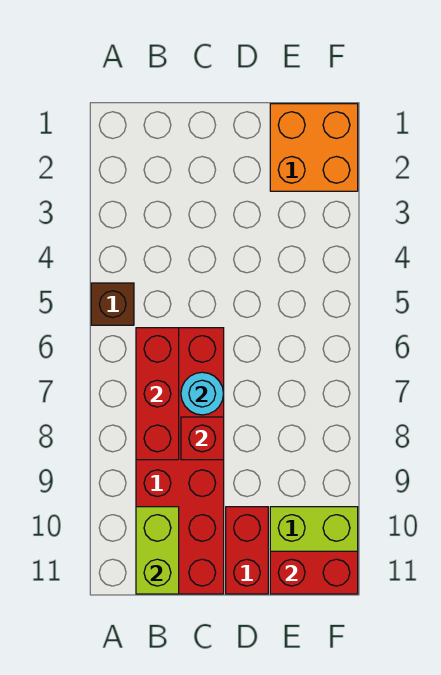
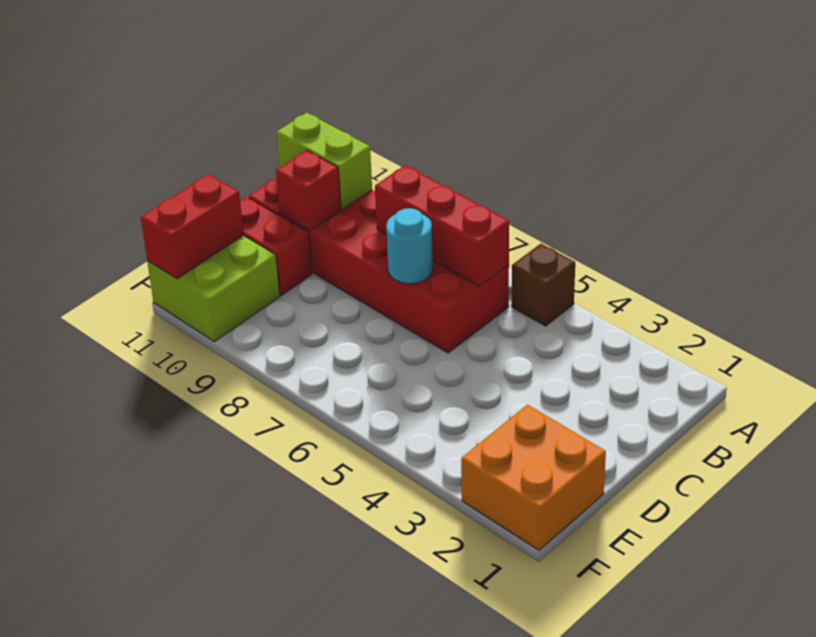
red brick C8 level 2 -> red brick C10 level 2

